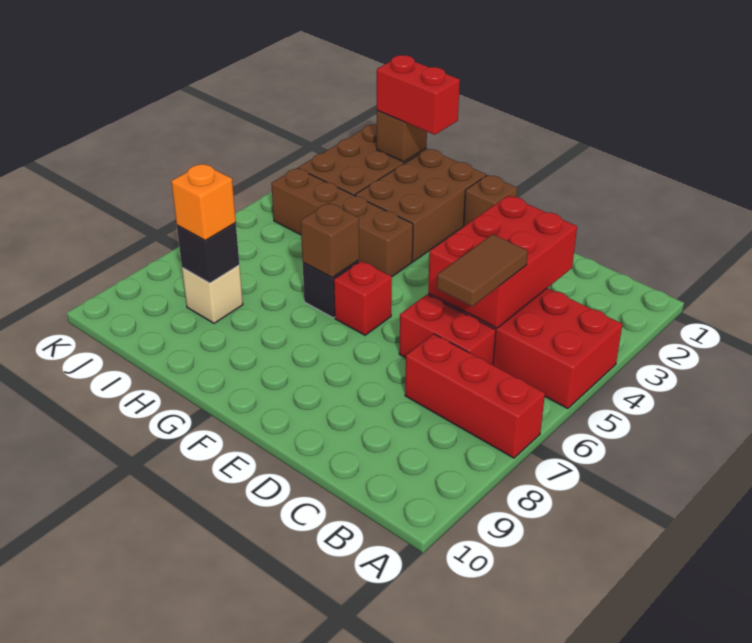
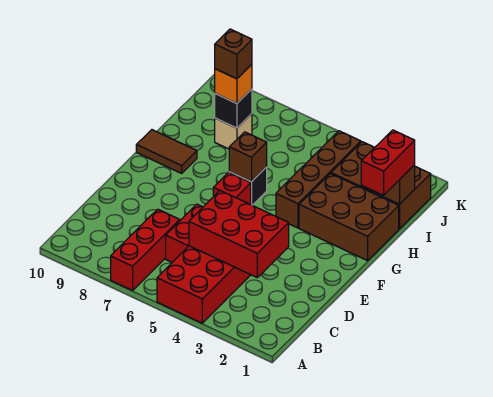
brown tile C5:C6 level 3 -> brown tile G9:G10 level 1
brown brick F1 level 1 -> brown brick I8 level 4

